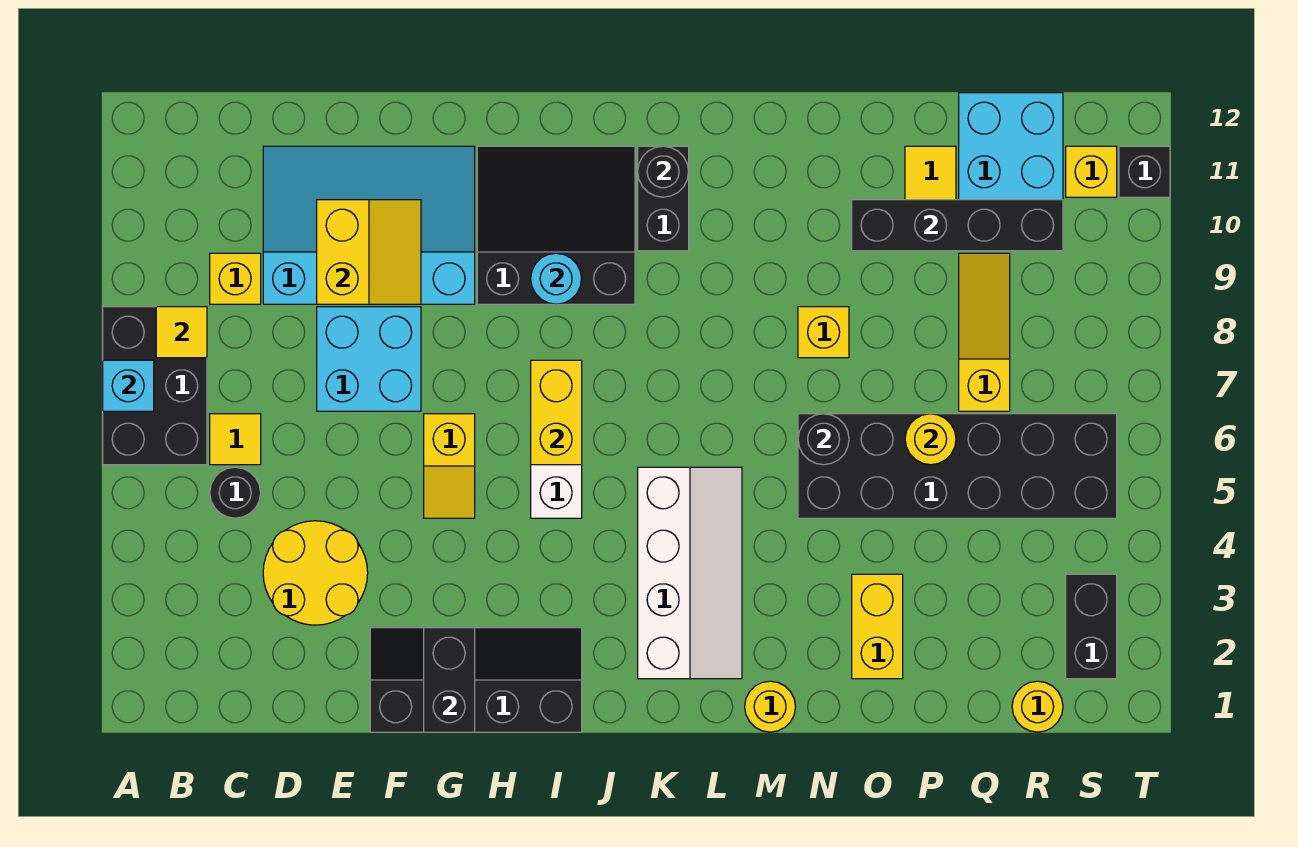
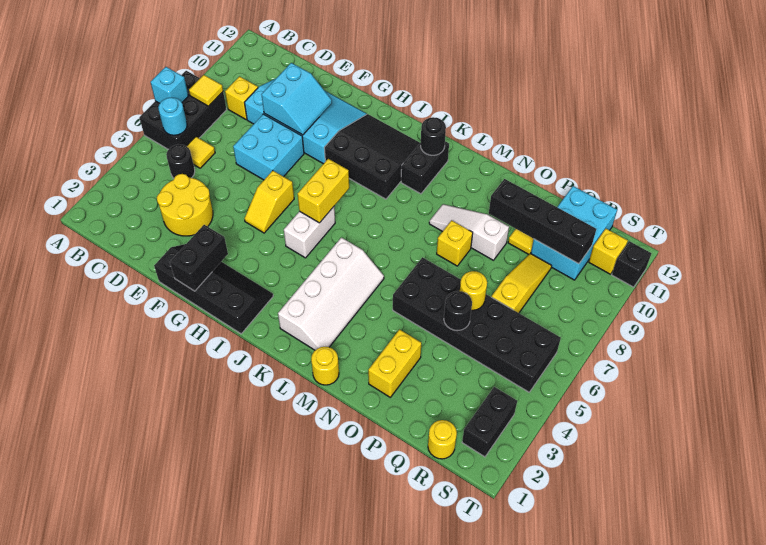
yellow slope E9:F10 level 2 top E -> cyan slope E9:F10 level 2 top E
cyan round brick I9 level 2 -> cyan round brick B6 level 2
none -> white slope M9:O9 level 1 top O
black round brick N6 level 2 -> black round brick P5 level 2

